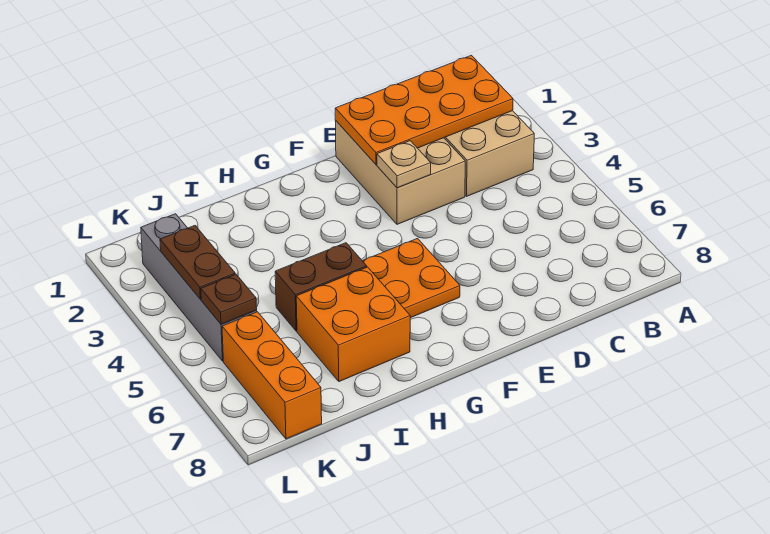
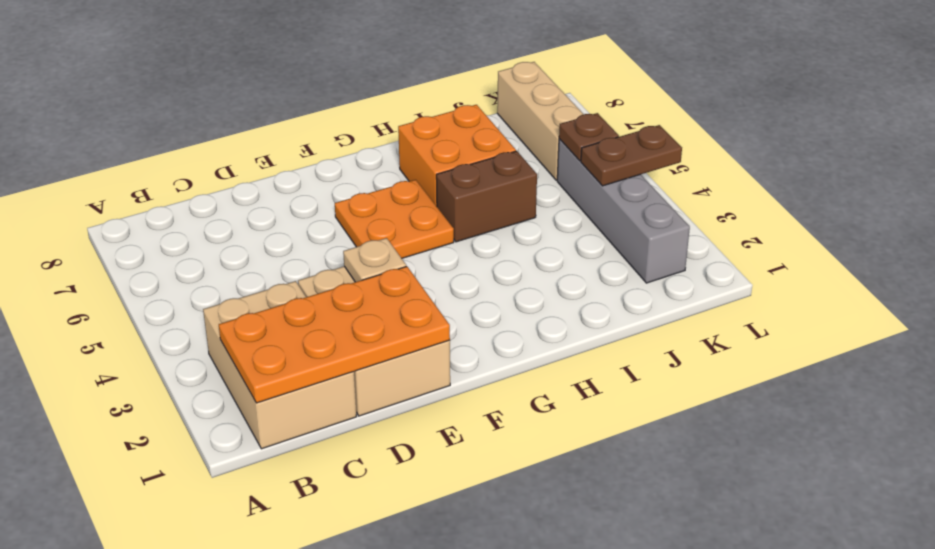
brown plate K3:K4 level 2 -> brown plate K4:L4 level 2
orange brick K6:K8 level 1 -> tan brick K6:K8 level 1

